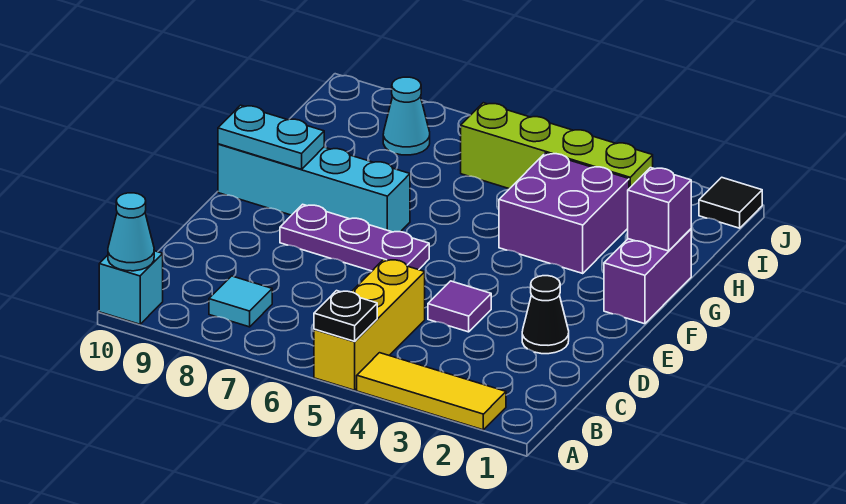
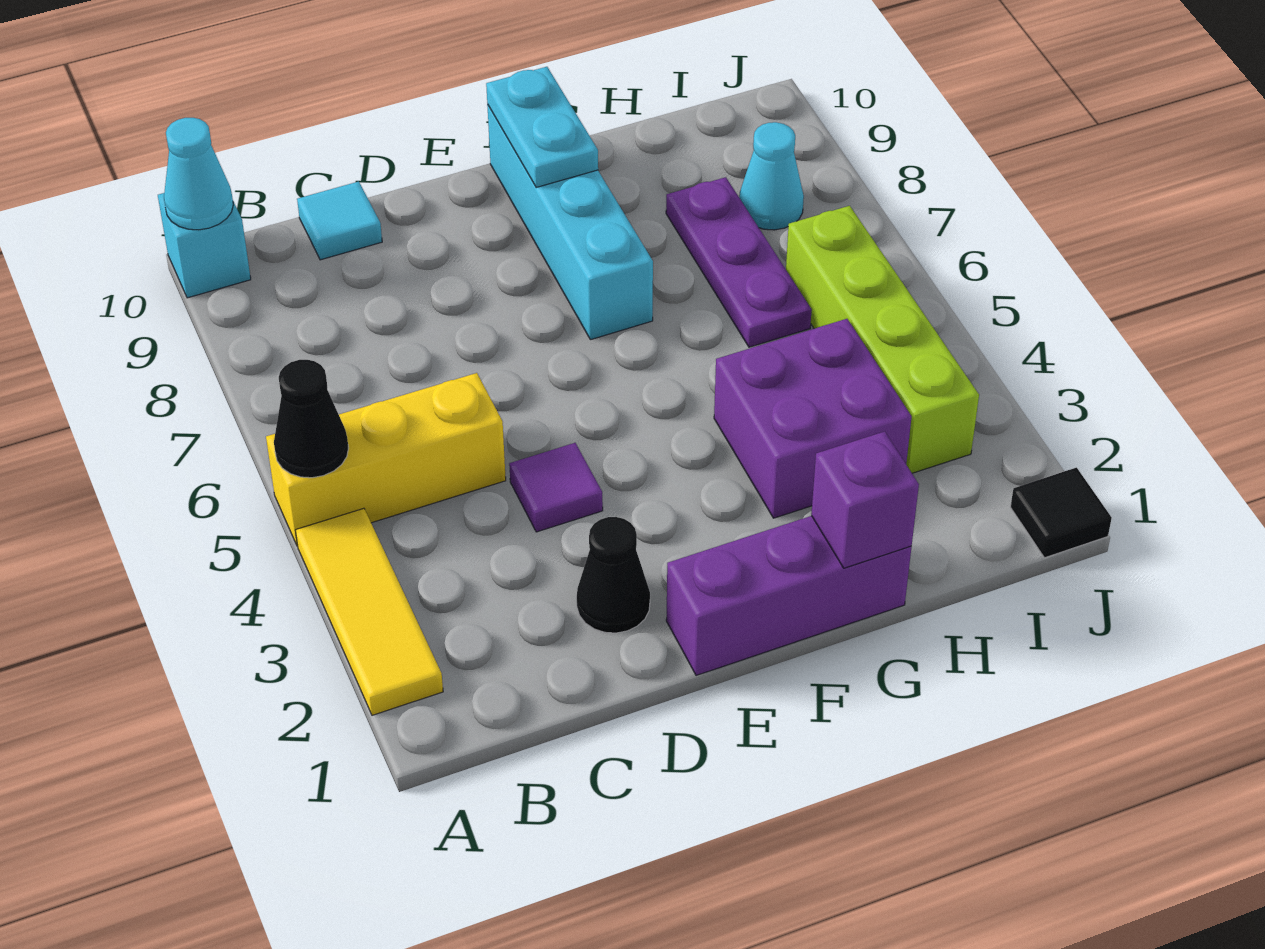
black plate A5 level 2 -> black cone A5 level 2
cyan tile B8 level 1 -> cyan tile C10 level 1
purple plate E6:E8 level 1 -> purple plate H6:H8 level 1
purple brick F1:G1 level 1 -> purple brick E1:G1 level 1

